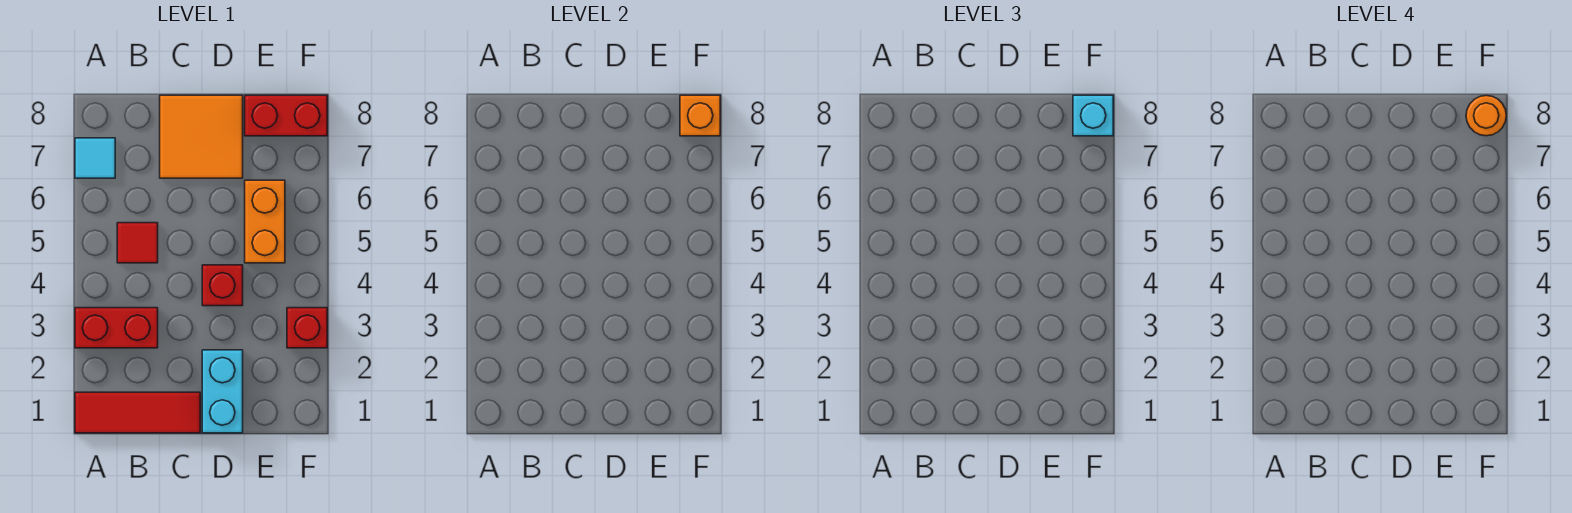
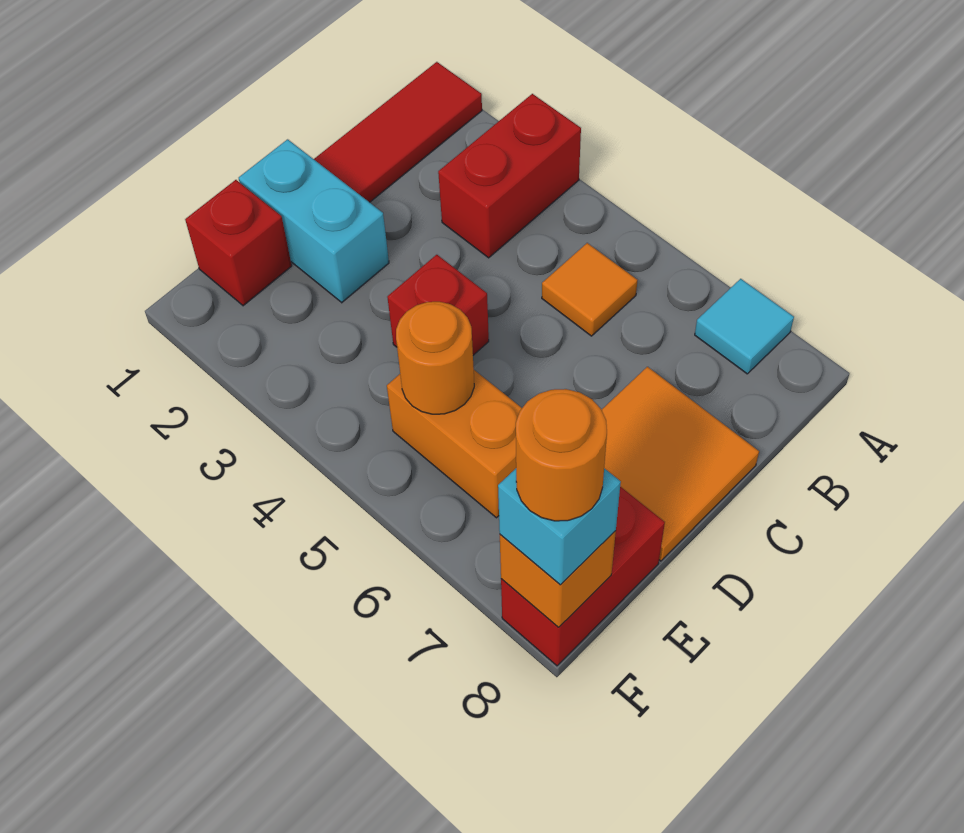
red tile B5 level 1 -> orange tile B5 level 1
none -> orange round brick E5 level 2
red brick F3 level 1 -> red brick E1 level 1

